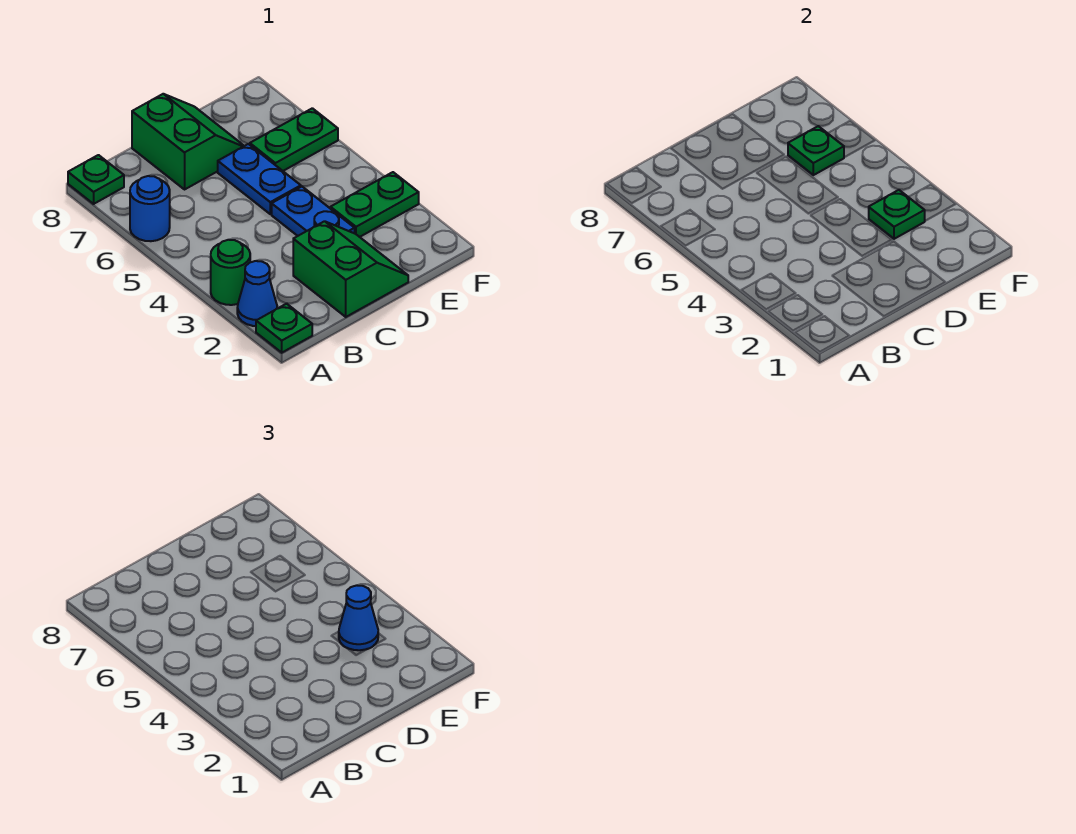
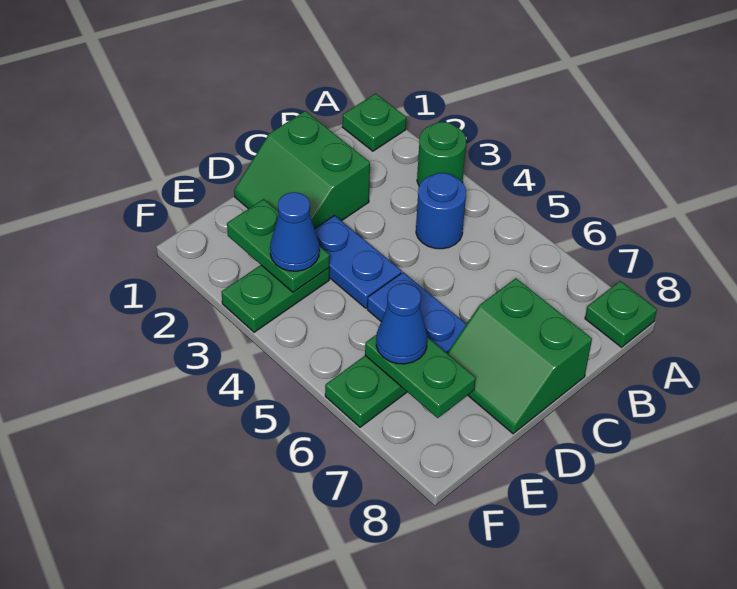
blue cone A2 level 1 -> blue cone E6 level 3
blue round brick A6 level 1 -> blue round brick B4 level 1
green plate E3 level 2 -> green plate E2:E3 level 2
green plate E6 level 2 -> green plate E6:E7 level 2

